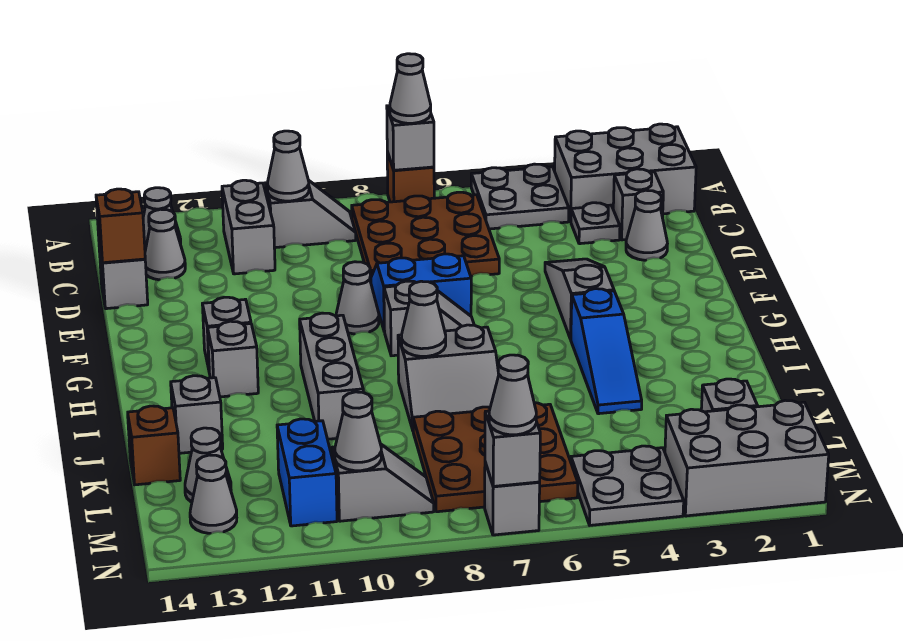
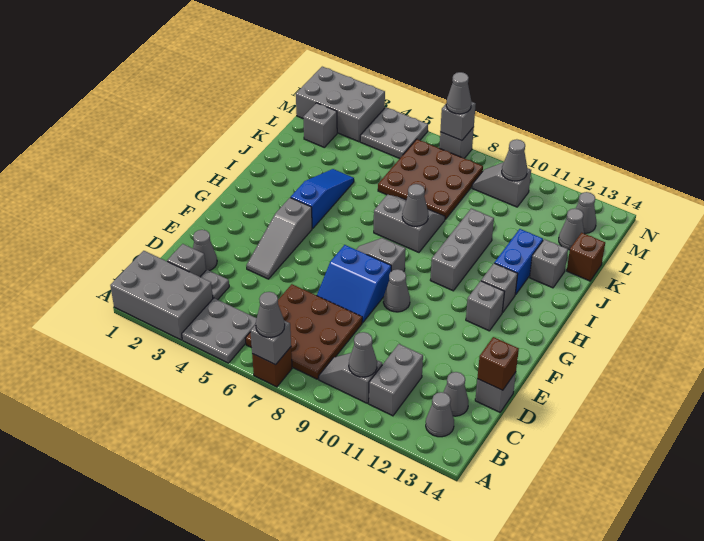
blue brick L11:M11 level 1 -> blue brick I12:J12 level 1

